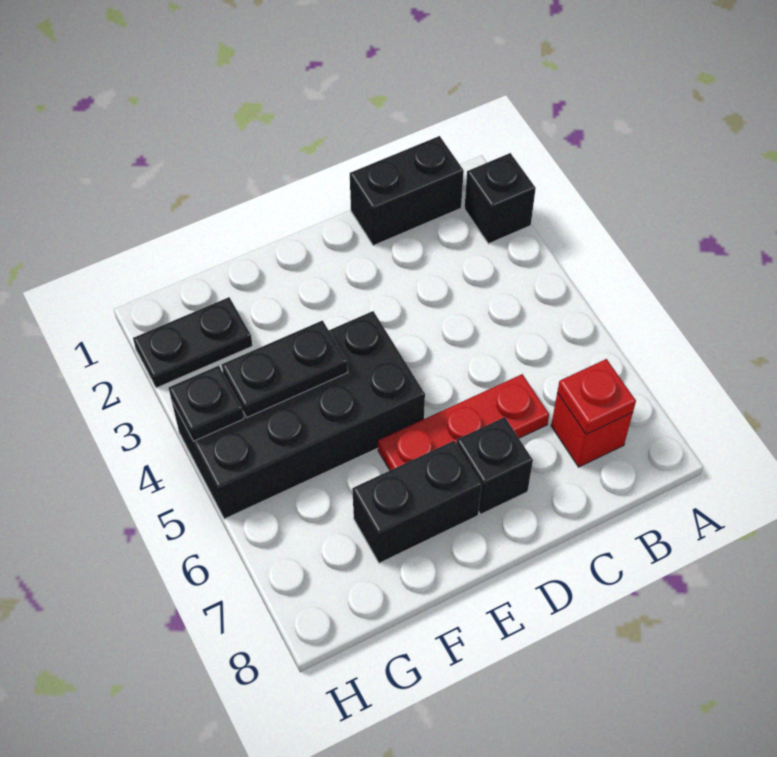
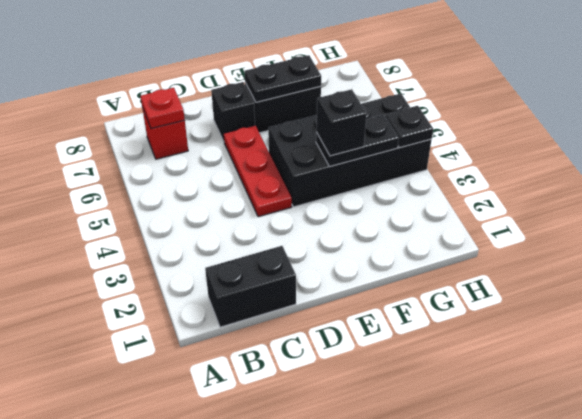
black brick A2 level 1 -> black brick F4 level 3
red plate C6:E6 level 1 -> red plate D4:D6 level 1
black plate G2:H2 level 1 -> black plate E7:F7 level 2

